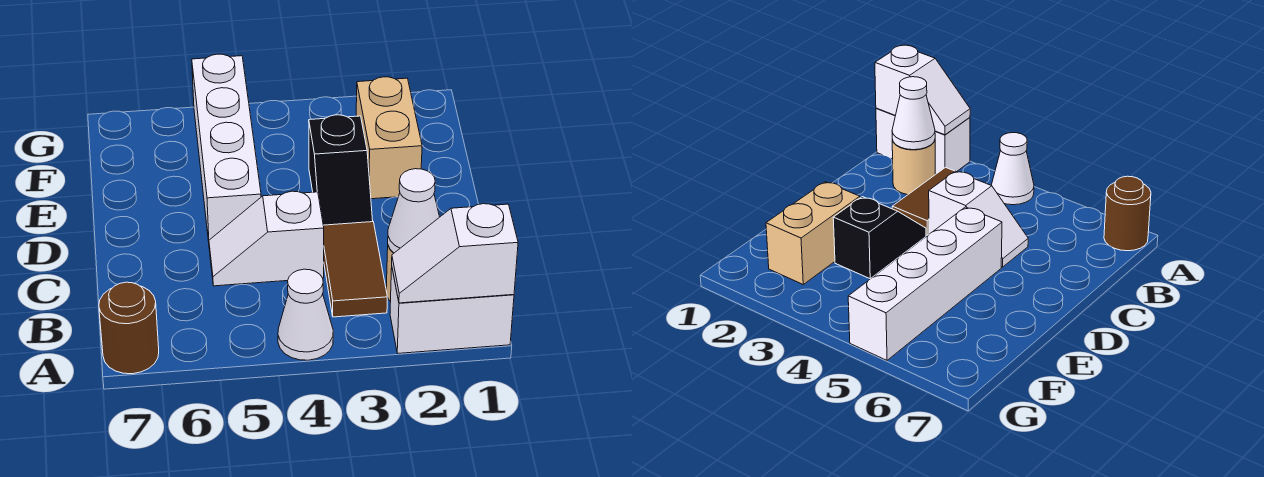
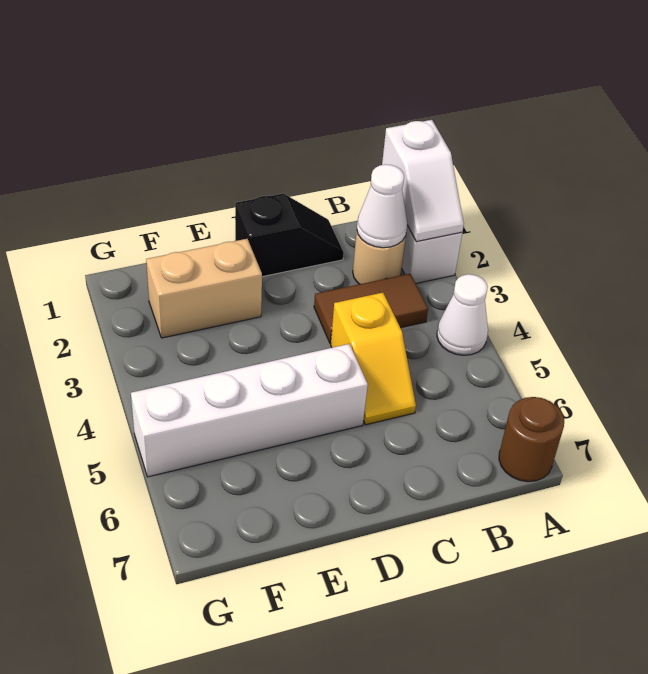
white slope C4:C5 level 1 top 4 -> yellow slope C4:C5 level 1 top 4
black slope D3:E3 level 1 top E -> black slope C1:D1 level 1 top D

